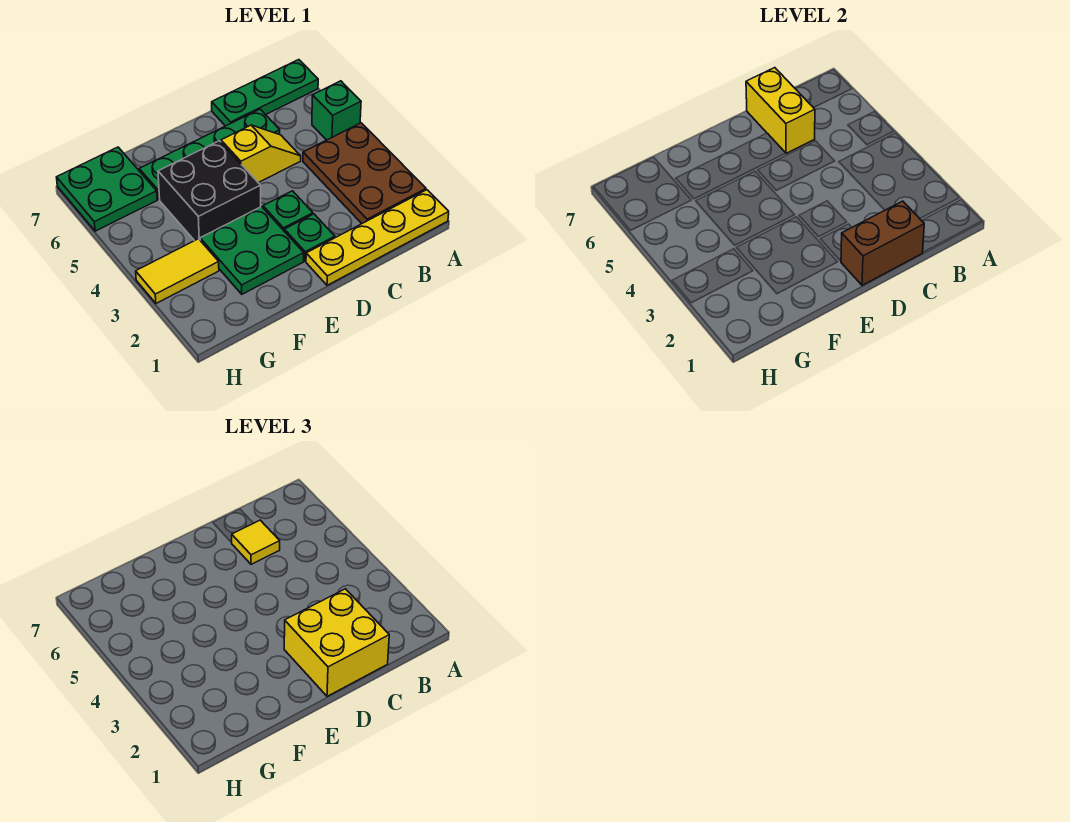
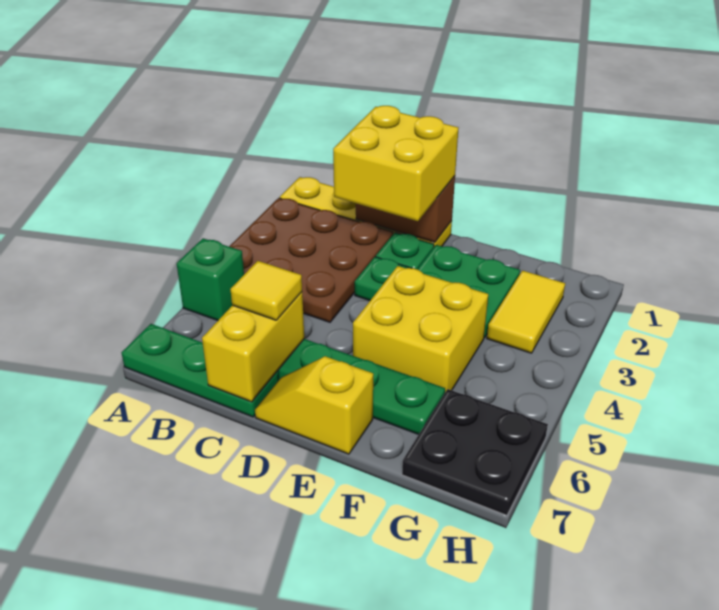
brown plate A2:B4 level 1 -> brown plate A2:C4 level 1
yellow slope C5:D5 level 1 top D -> yellow slope D7:E7 level 1 top E
black brick E4:F5 level 1 -> yellow brick E4:F5 level 1
yellow tile G3:H3 level 1 -> yellow tile G2:G3 level 1
green plate G6:H7 level 1 -> black plate G6:H7 level 1

